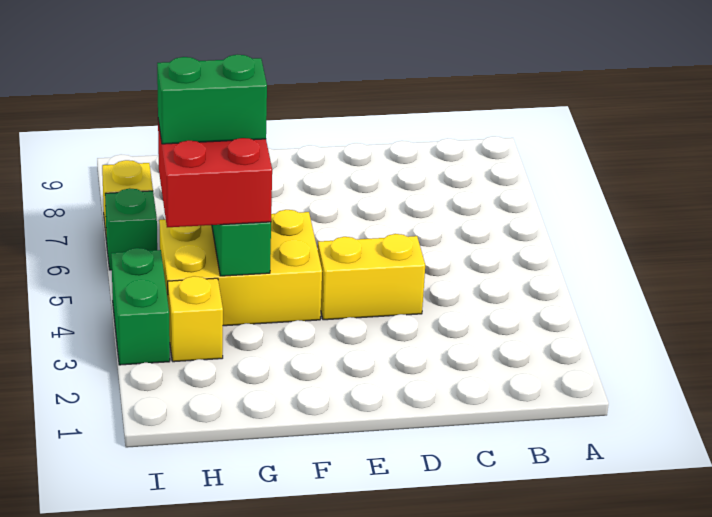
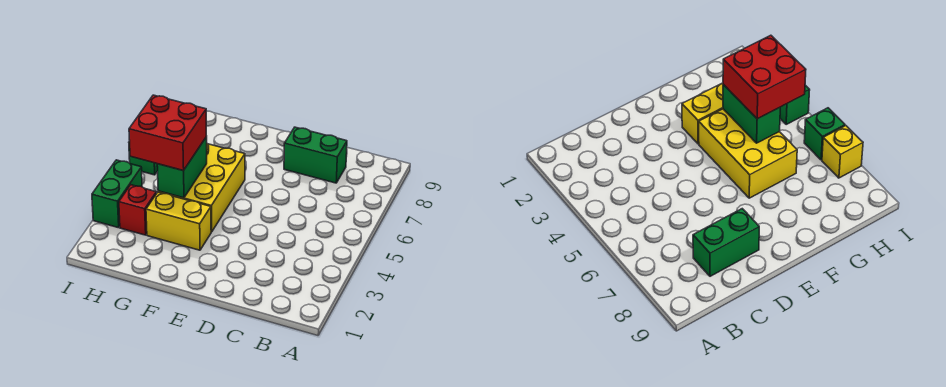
yellow brick D4:E4 level 1 -> yellow brick F3:G3 level 1
yellow brick F4:H5 level 1 -> yellow brick F4:G6 level 1
green brick G5:H5 level 4 -> green brick C8:D8 level 1
yellow brick H3 level 1 -> red brick H3 level 1

